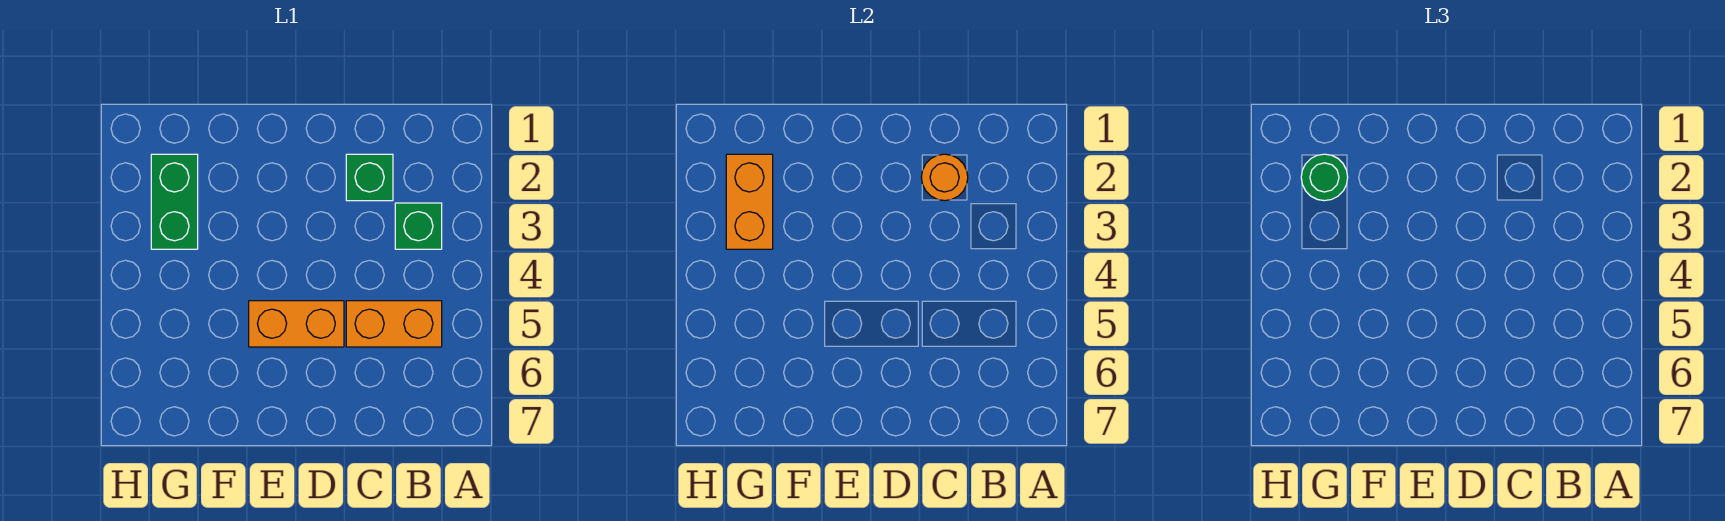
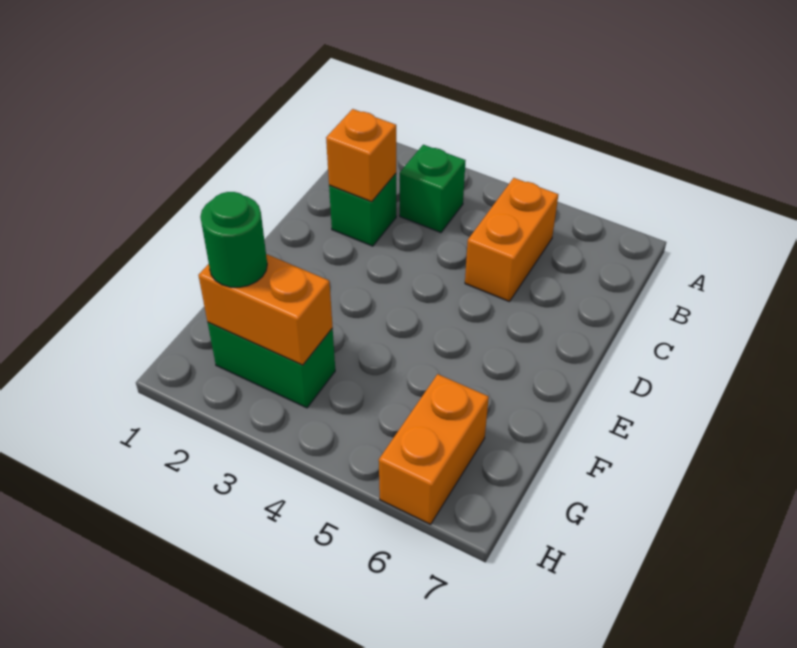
orange round brick C2 level 2 -> orange brick C2 level 2
orange brick D5:E5 level 1 -> orange brick G6:H6 level 1

